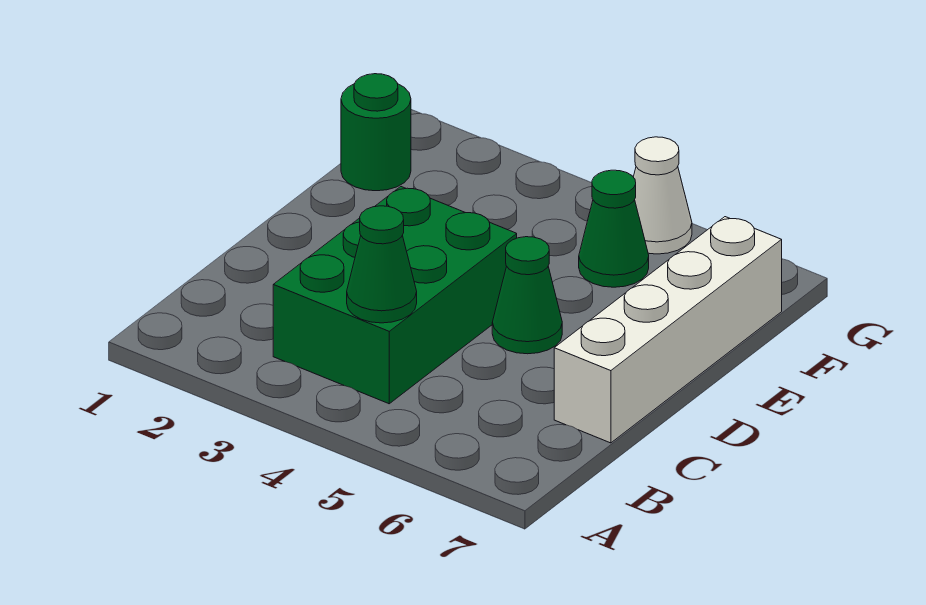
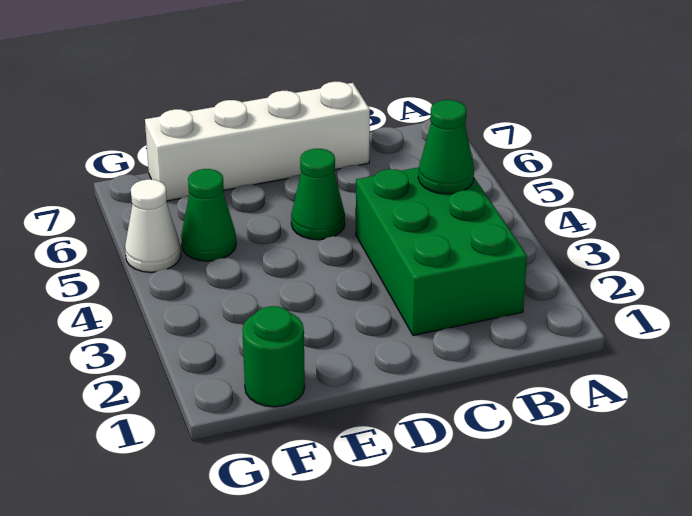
green brick B3:D4 level 1 -> green brick B2:C4 level 1

